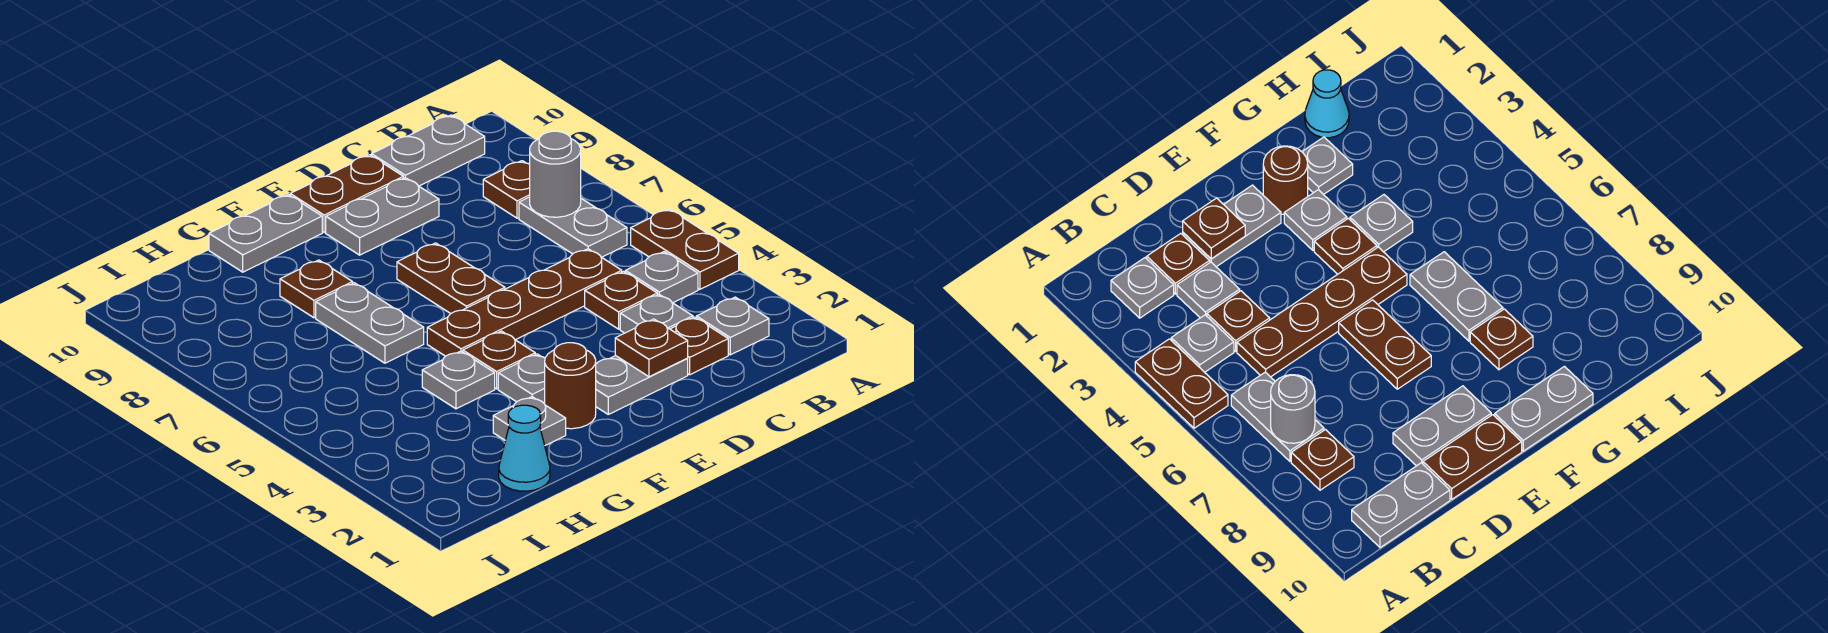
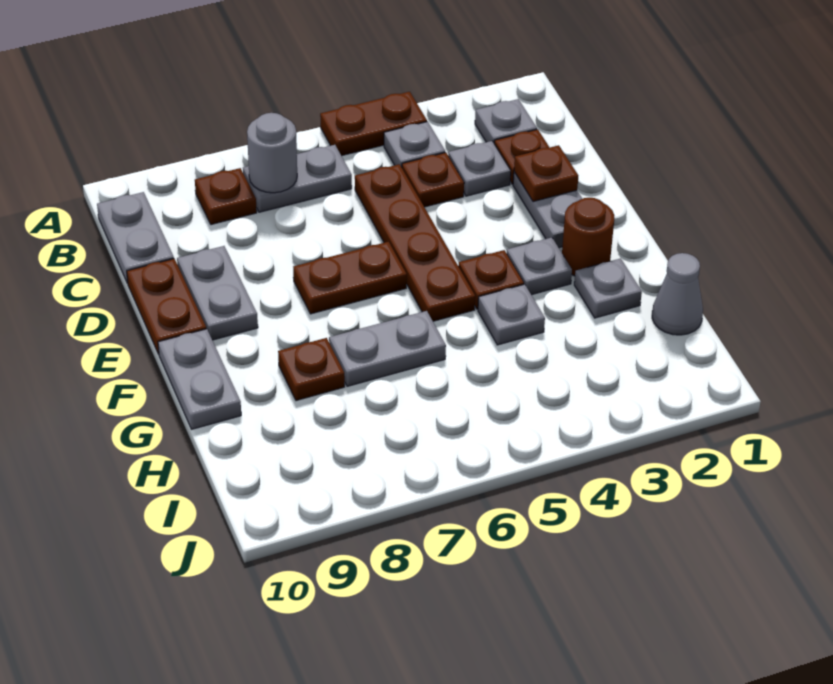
cyan cone H1 level 1 -> grey cone H1 level 1

